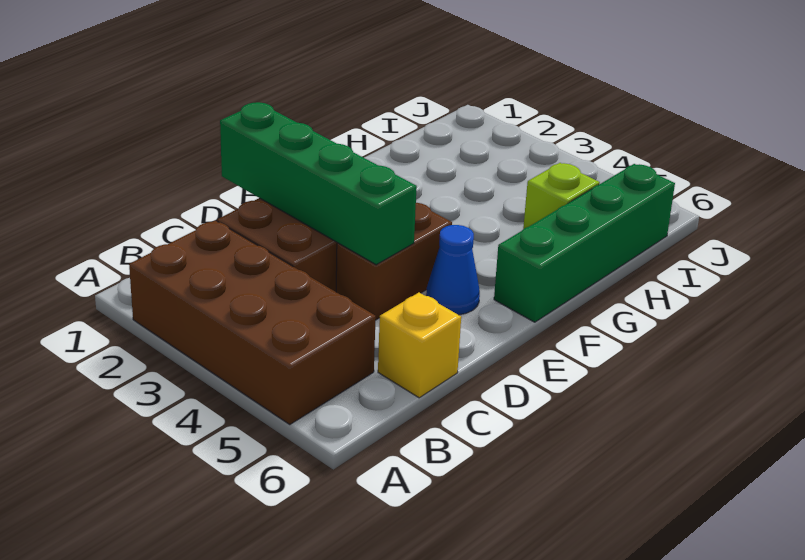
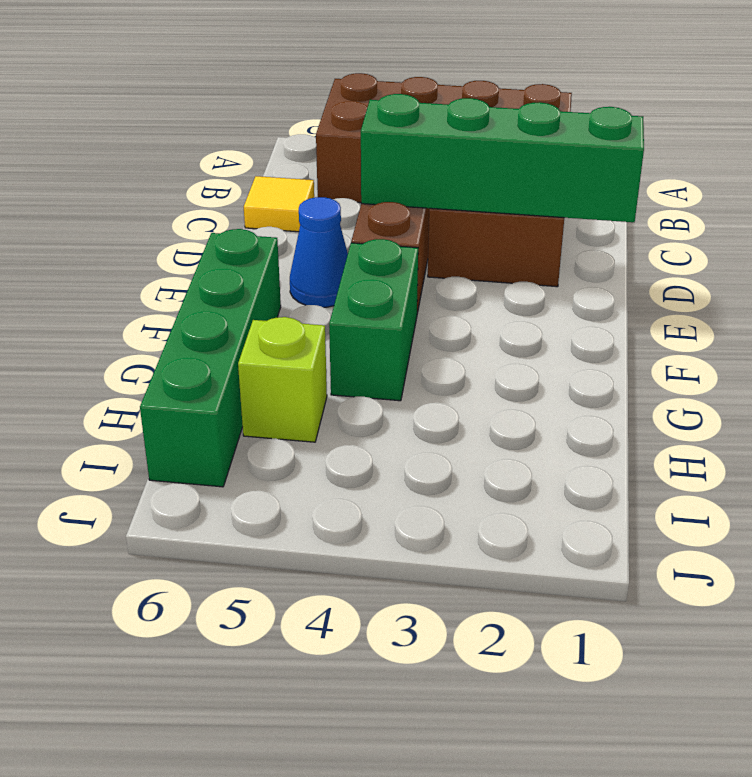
yellow brick C6 level 1 -> yellow tile C6 level 1
none -> green brick F4:G4 level 1

